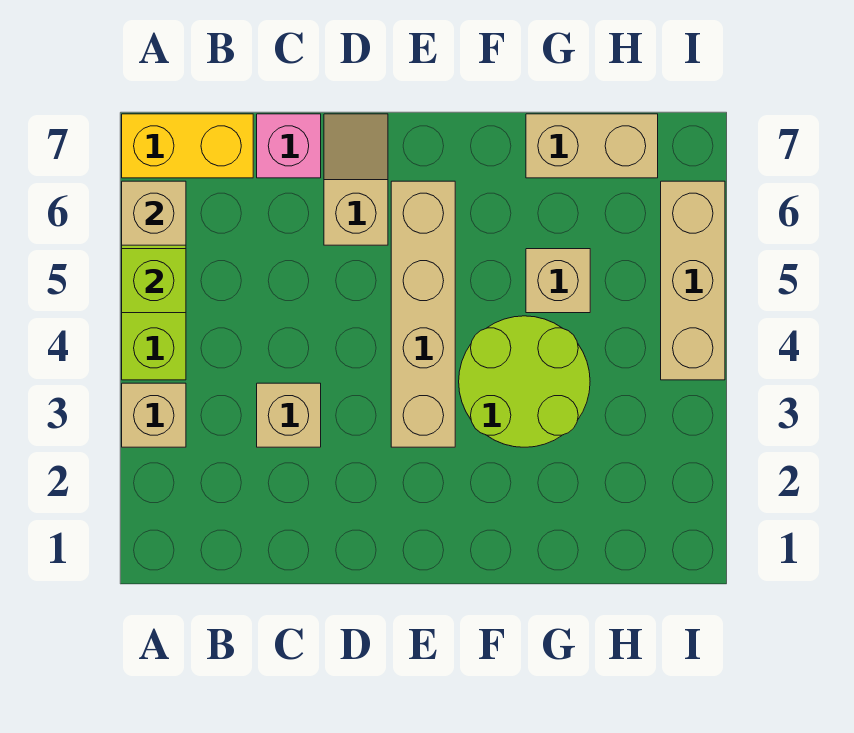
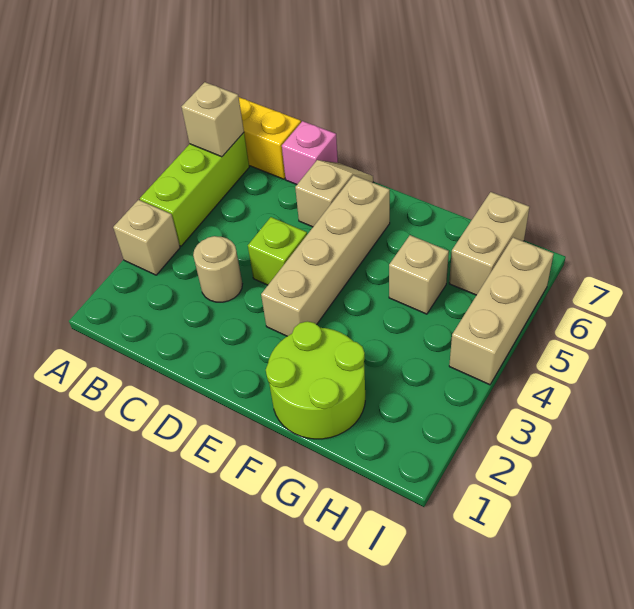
lime brick A5 level 2 -> lime brick D4 level 1
tan brick C3 level 1 -> tan round brick C3 level 1
lime round brick F3:G4 level 1 -> lime round brick F1:G2 level 1
tan brick G7:H7 level 1 -> tan brick H6:H7 level 1

